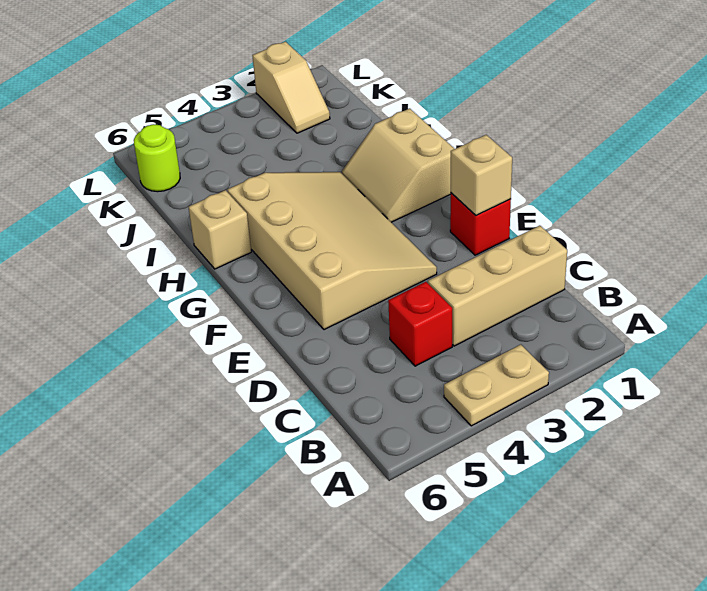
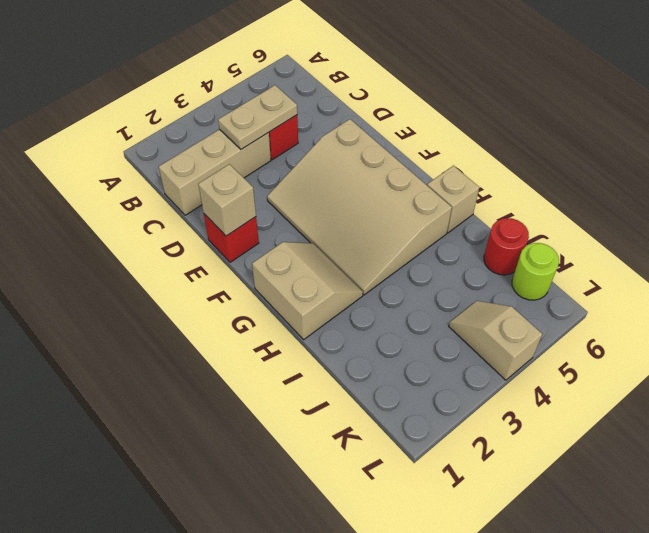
tan plate A3:A4 level 1 -> tan plate C3:C4 level 2
none -> red round brick J6 level 1
tan slope K2:L2 level 1 top L -> tan slope K4:L4 level 1 top L

